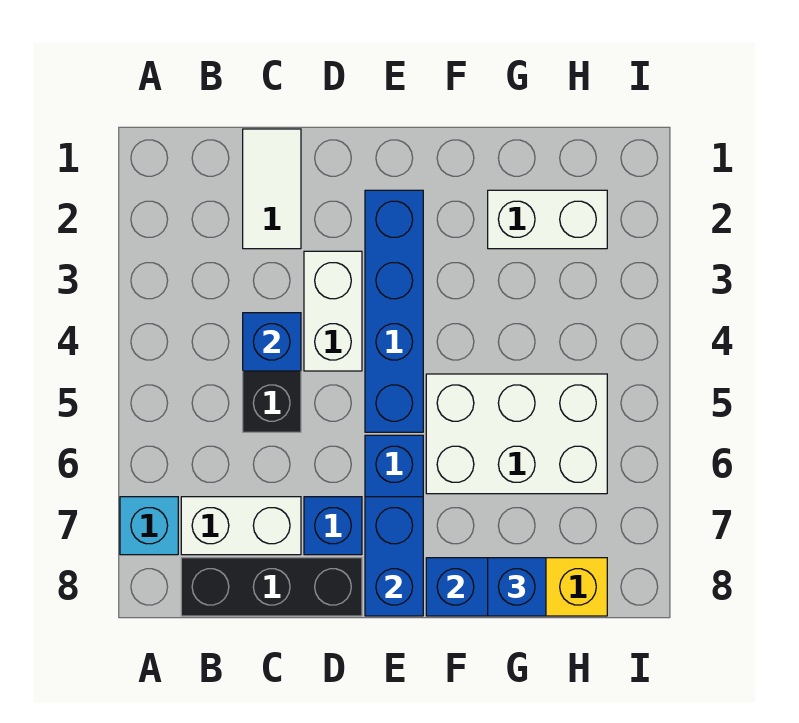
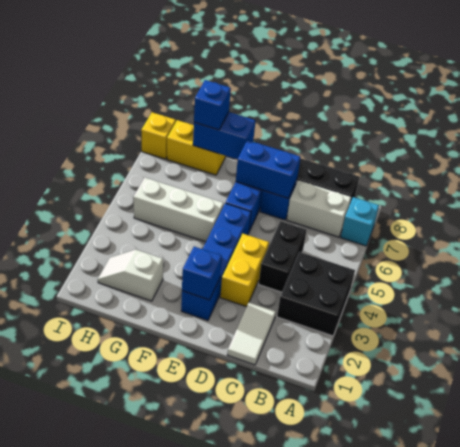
none -> black brick A3:B4 level 1
blue brick C4 level 2 -> blue brick E2 level 2
white brick D3:D4 level 1 -> yellow brick D3:D4 level 1
blue brick E7:E8 level 2 -> blue brick D7:E7 level 2
white brick F5:H6 level 1 -> white brick F5:H5 level 1
white brick G2:H2 level 1 -> white slope G2:H2 level 1 top G
none -> yellow brick I8 level 1

